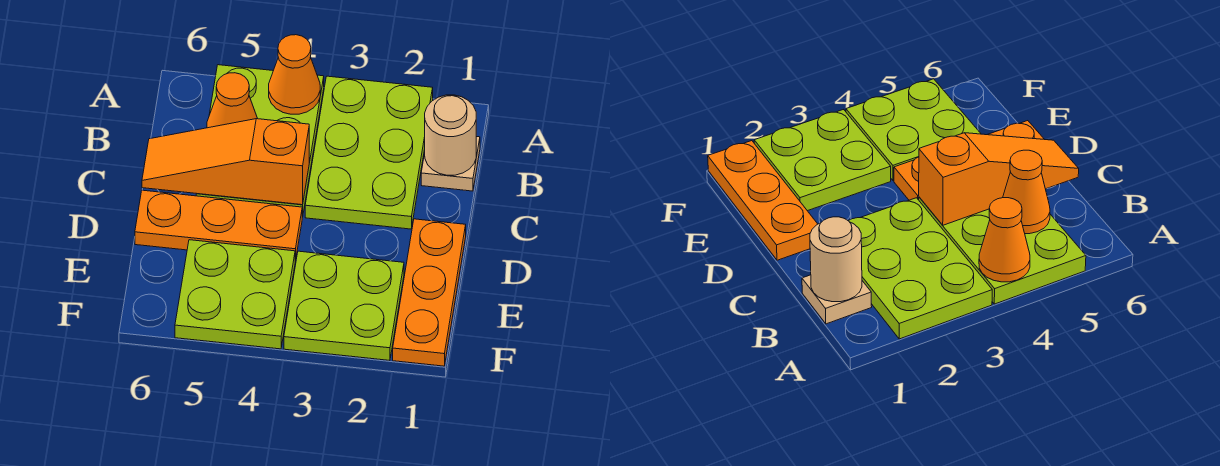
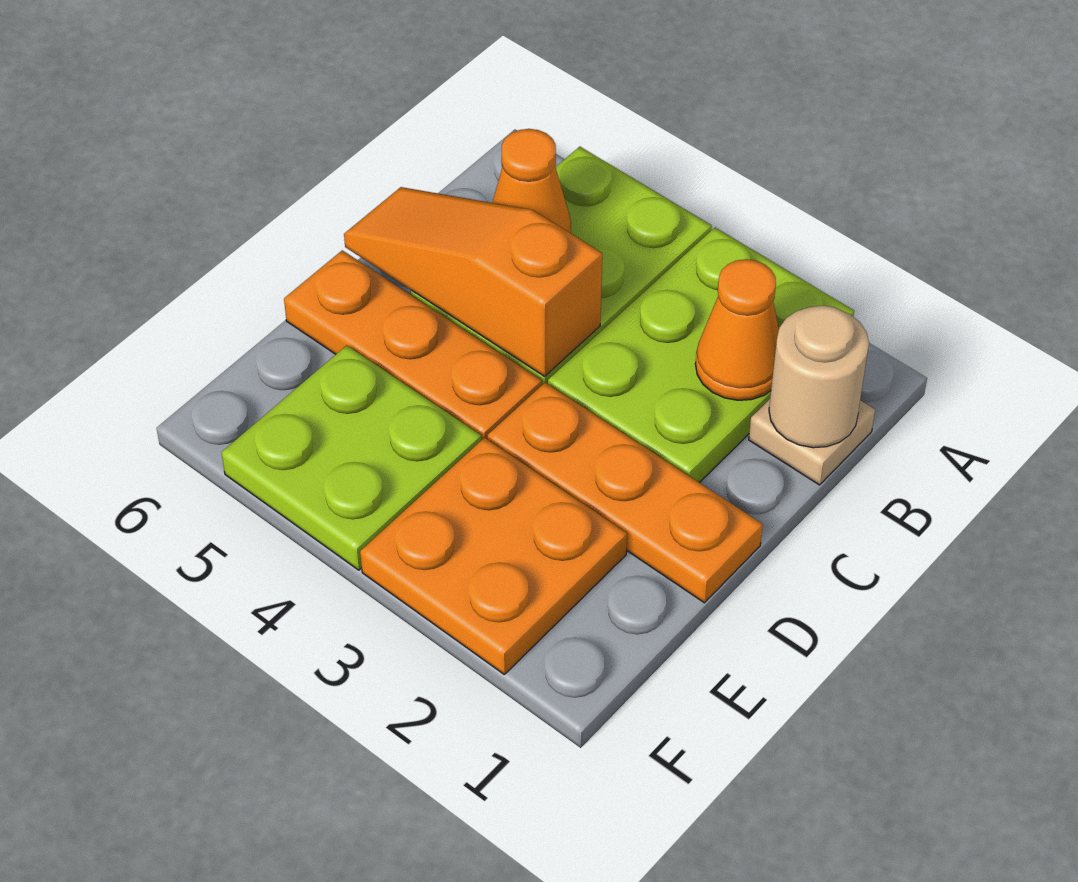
orange cone A4 level 2 -> orange cone B2 level 2
orange plate D1:F1 level 1 -> orange plate D1:D3 level 1
lime plate E2:F3 level 1 -> orange plate E2:F3 level 1

